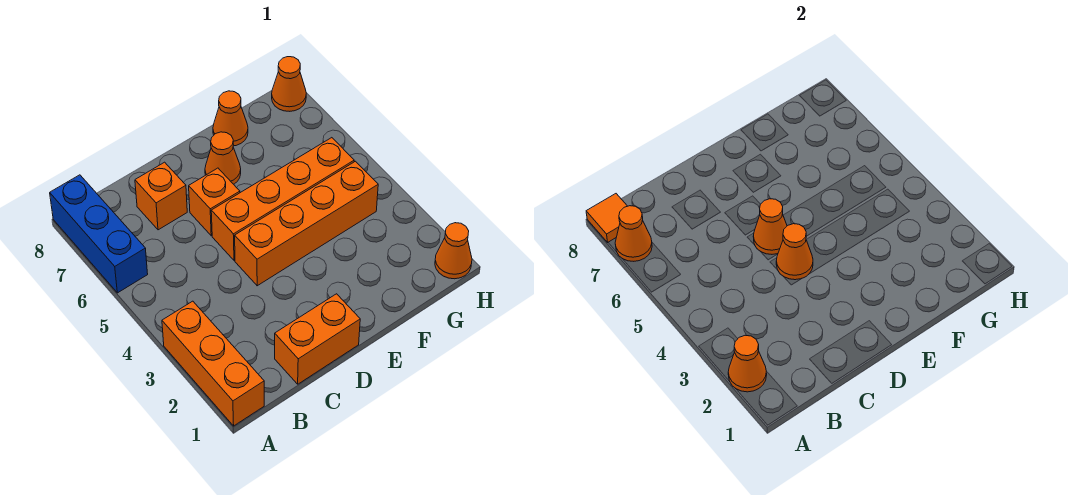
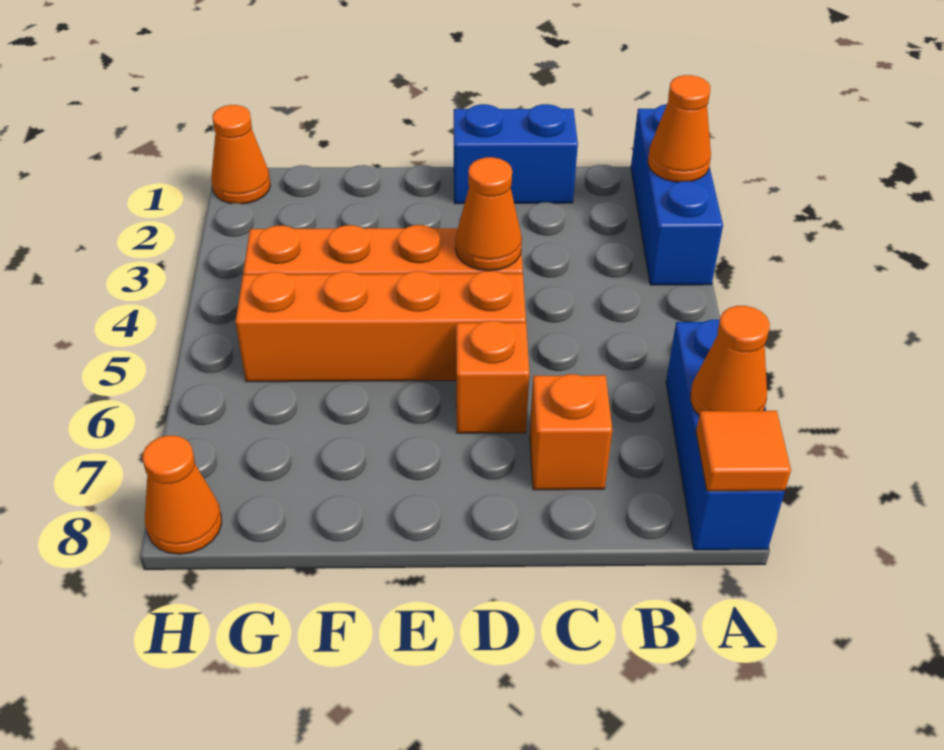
orange brick A1:A3 level 1 -> blue brick A1:A3 level 1
orange brick C1:D1 level 1 -> blue brick C1:D1 level 1
orange cone D5 level 2 -> none
orange cone E7 level 1 -> none
orange cone F8 level 1 -> none

